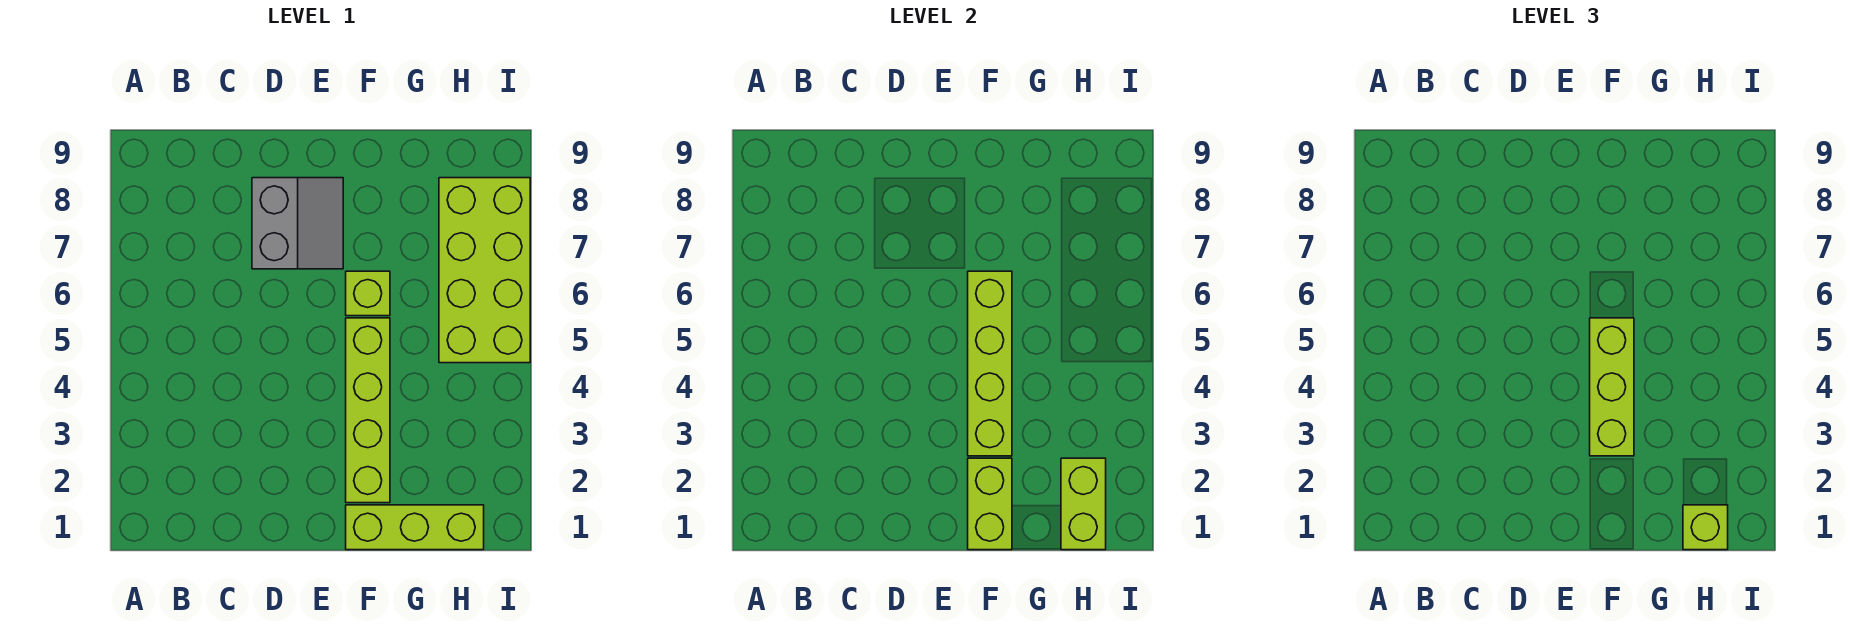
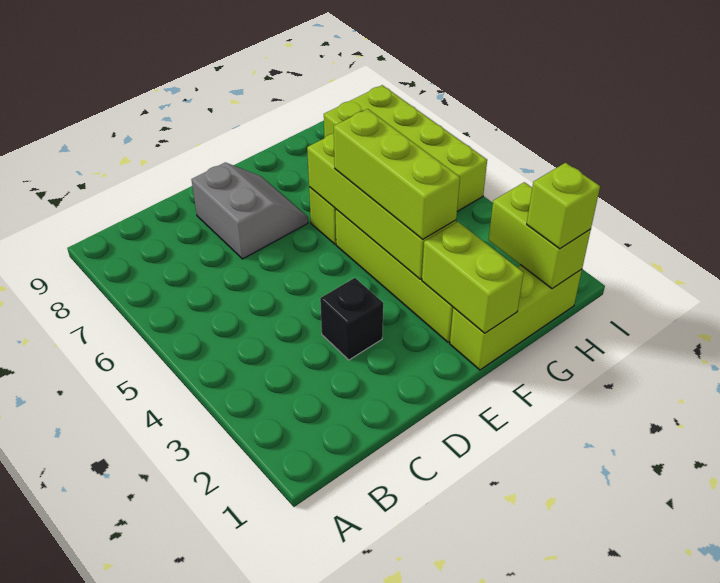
none -> black brick D3 level 1

